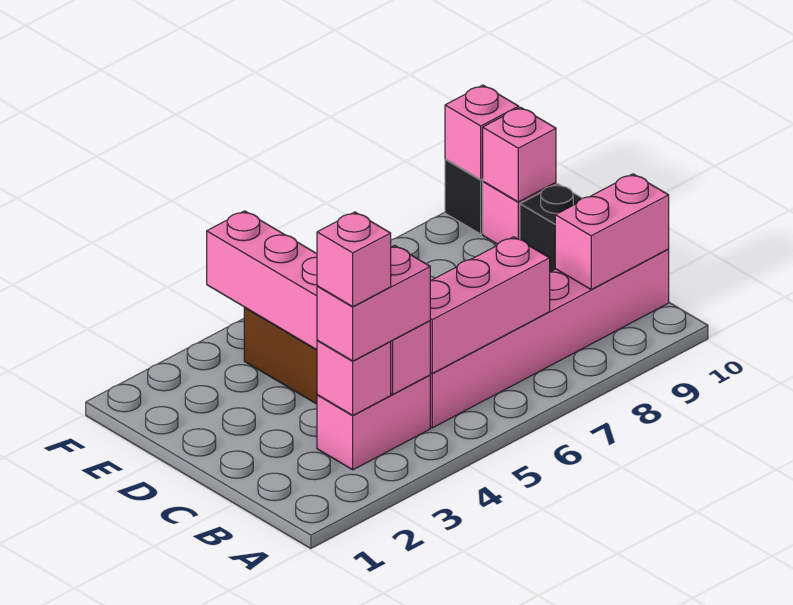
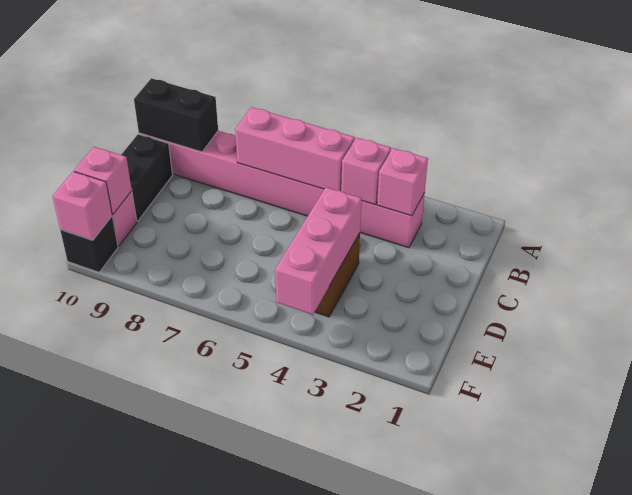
pink brick B3:B4 level 3 -> none
pink brick B3 level 4 -> none
pink brick B9:B10 level 2 -> black brick B9:B10 level 2

